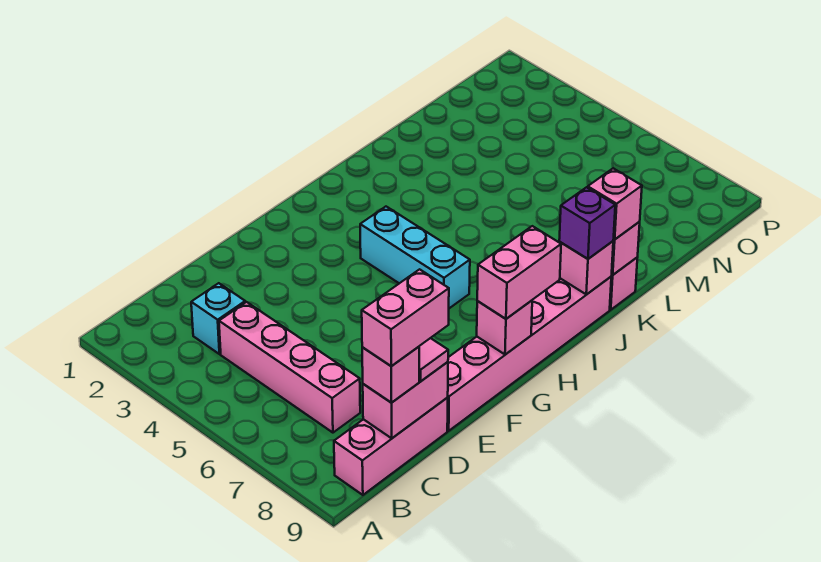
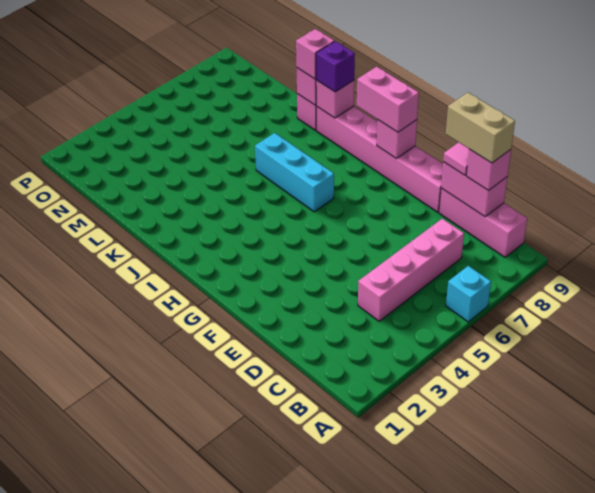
cyan brick C3 level 1 -> cyan brick A6 level 1
pink brick C9:D9 level 4 -> tan brick C9:D9 level 4
cyan brick H4:H6 level 1 -> cyan brick H6:J6 level 1

